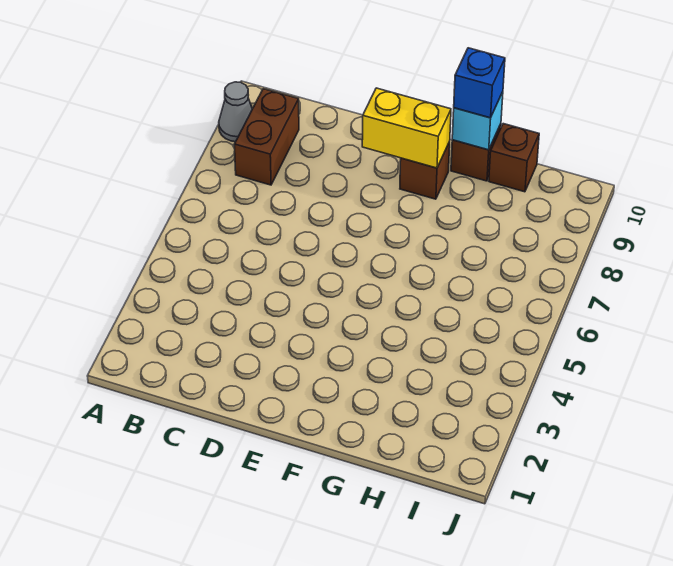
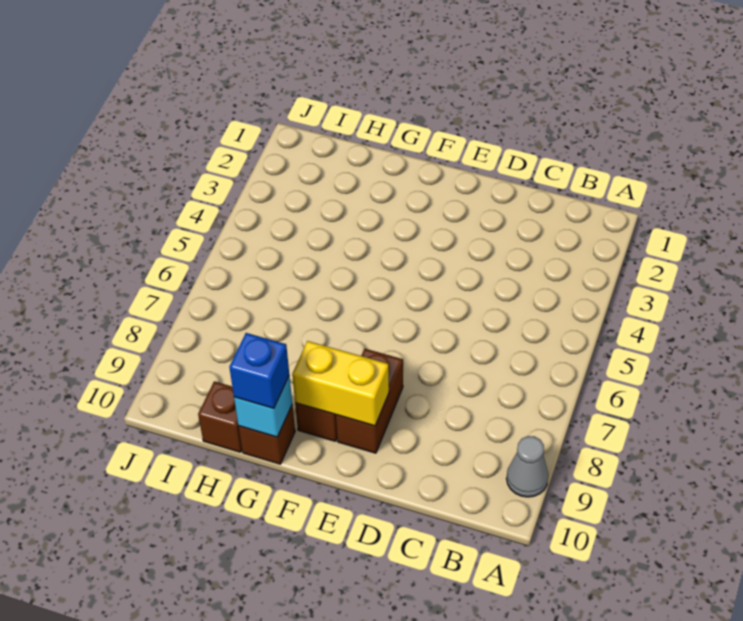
brown brick B8:B9 level 1 -> brown brick E8:E9 level 1

